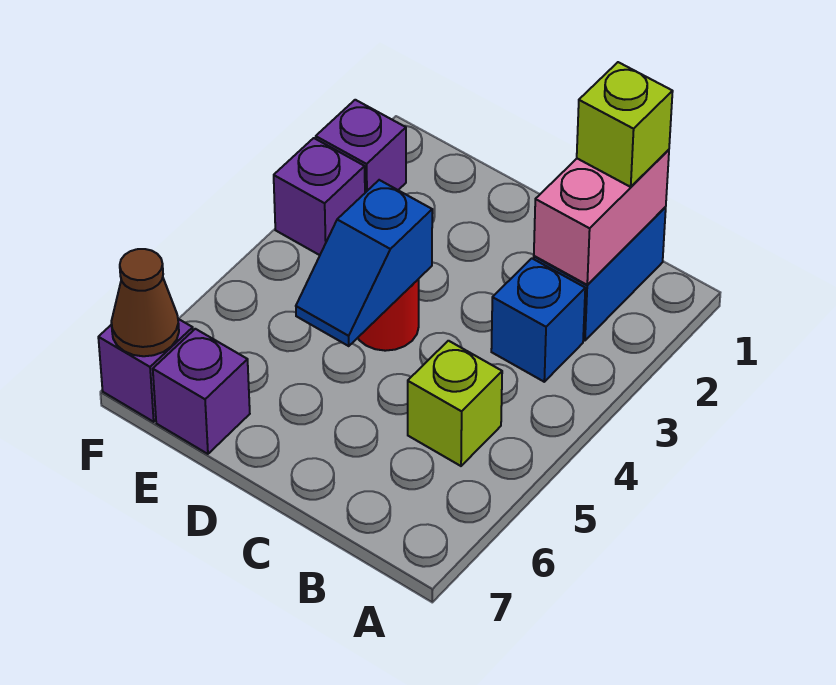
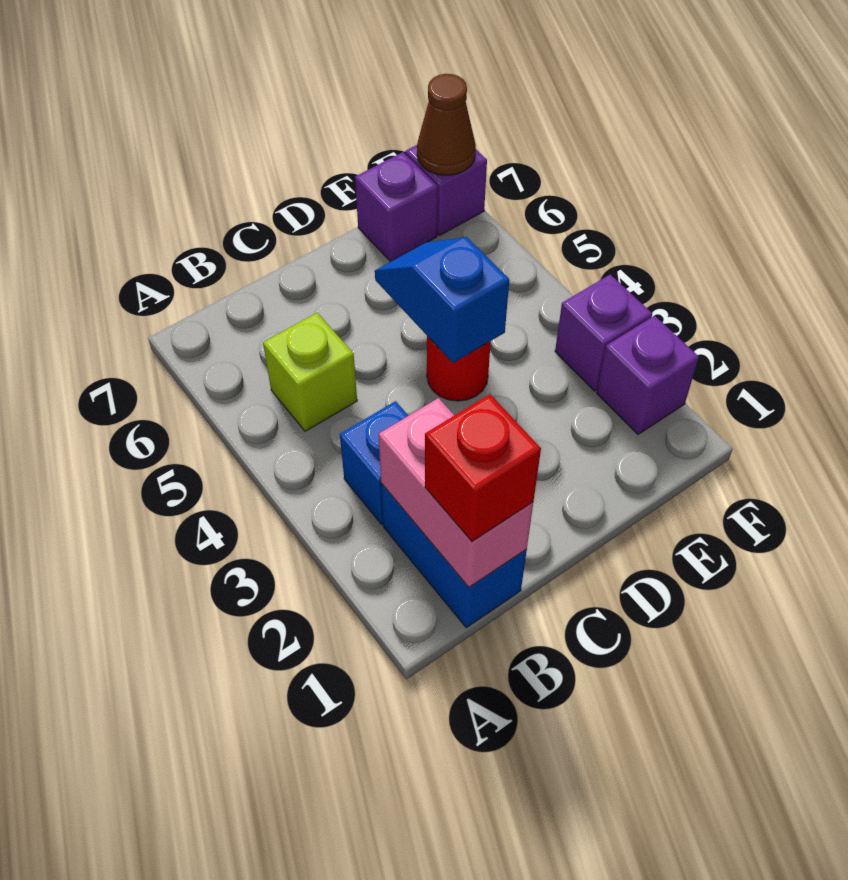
lime brick B1 level 3 -> red brick B1 level 3

